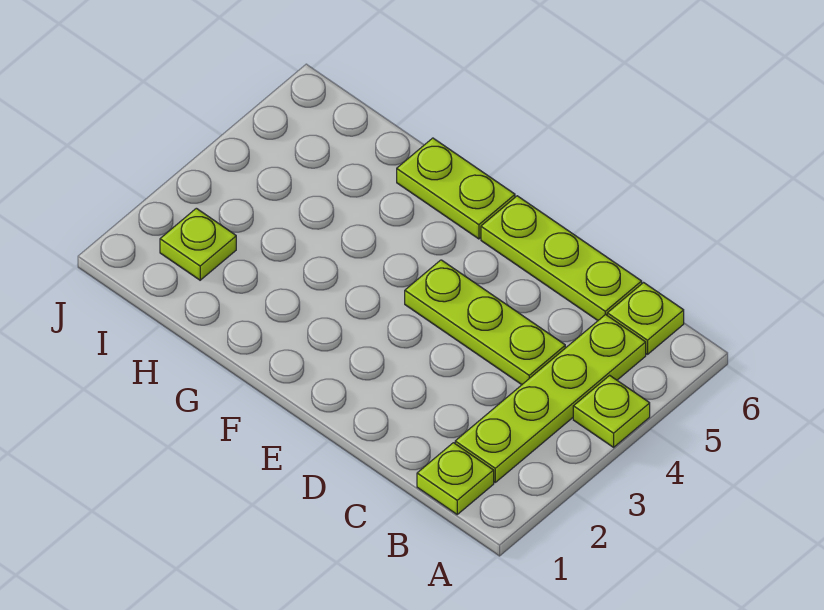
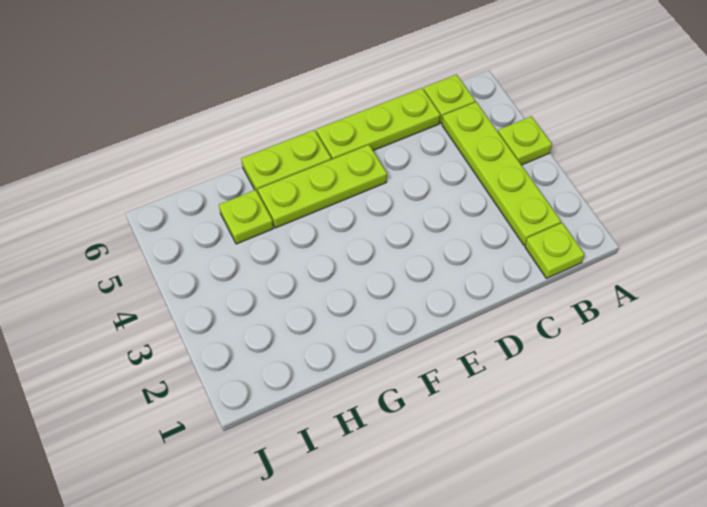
lime plate C4:E4 level 1 -> lime plate E5:G5 level 1
lime plate I2 level 1 -> lime plate H5 level 1

